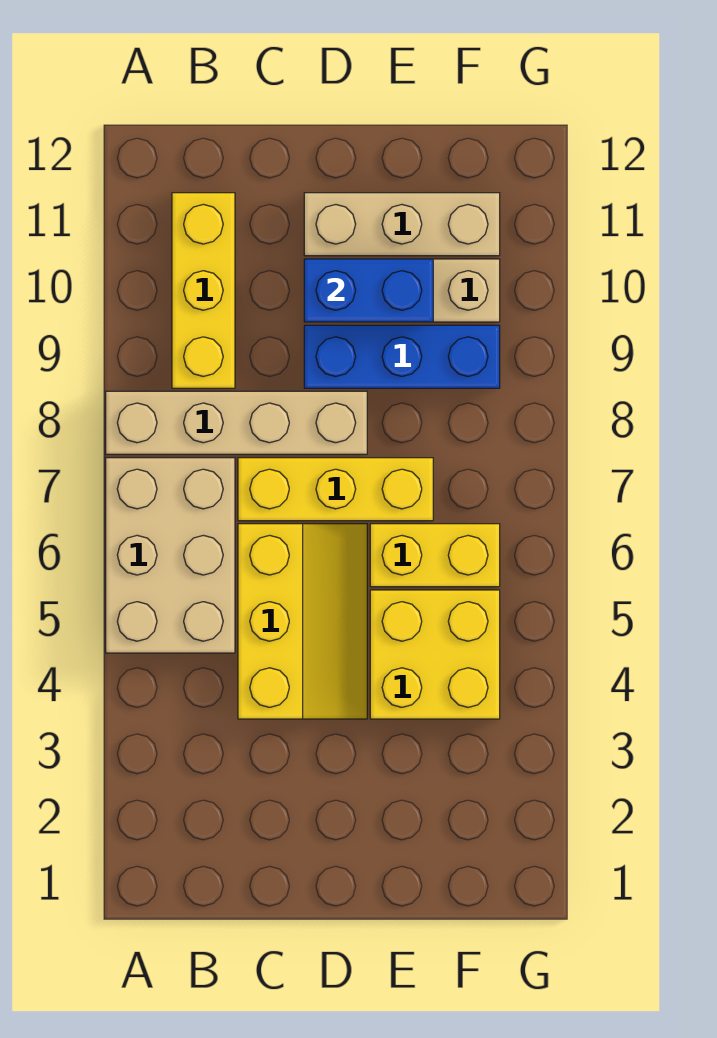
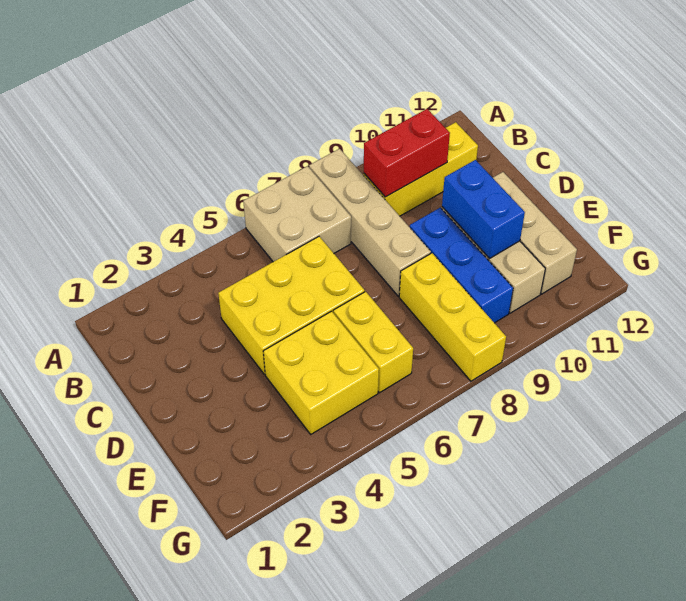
tan brick A5:B7 level 1 -> tan brick A6:B7 level 1
none -> red brick B9:B10 level 2
yellow slope C4:D6 level 1 top C -> yellow brick C4:D6 level 1
yellow brick C7:E7 level 1 -> yellow brick E8:G8 level 1

